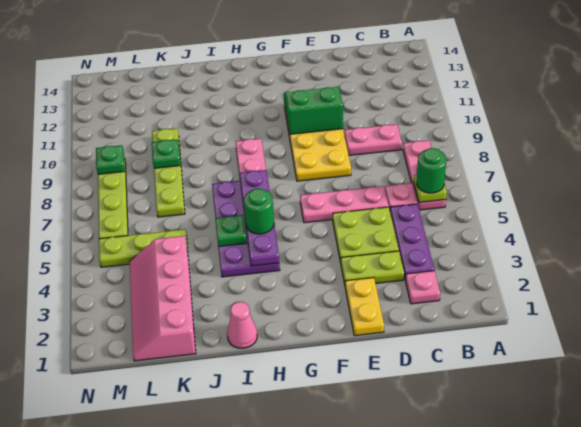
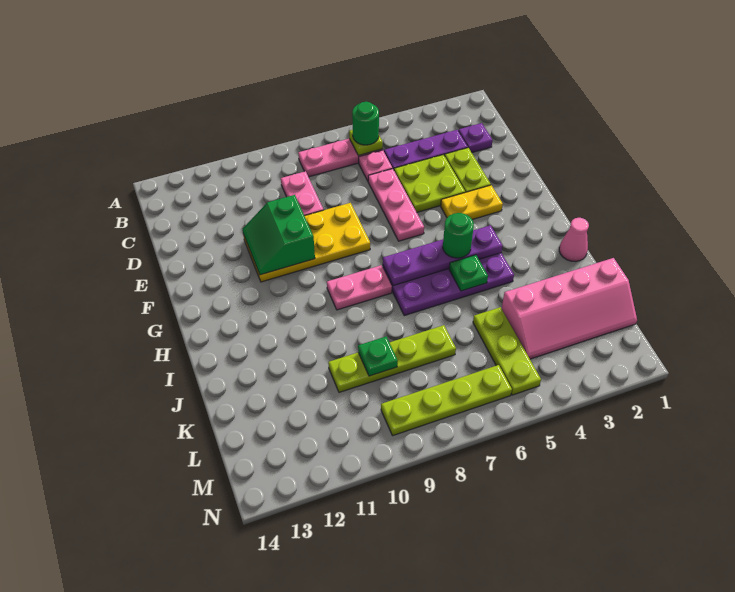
pink plate C2 level 1 -> purple plate C2 level 1
yellow plate E1:E2 level 1 -> yellow plate F3:F4 level 1
green plate M9 level 2 -> none

